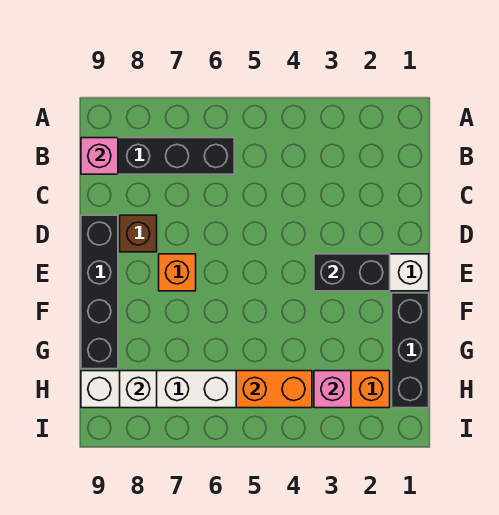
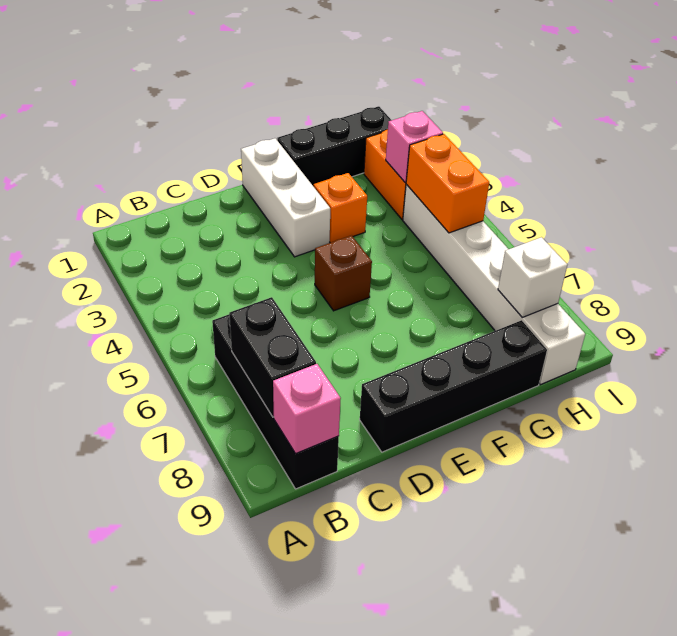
brown brick D8 level 1 -> brown brick E5 level 1
black brick E2:E3 level 2 -> black brick B7:B8 level 2
orange brick E7 level 1 -> orange brick F3 level 1

